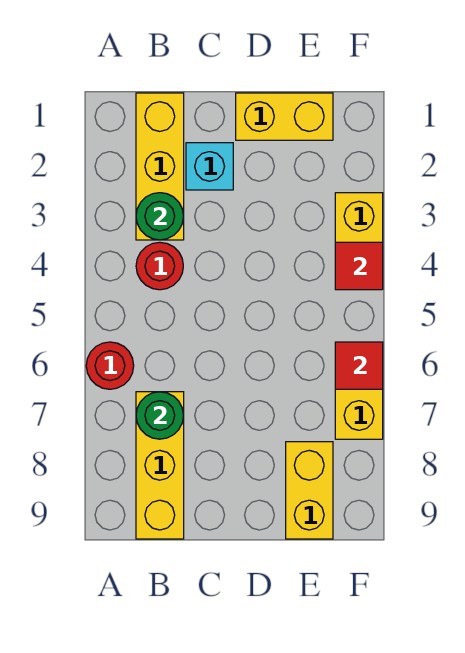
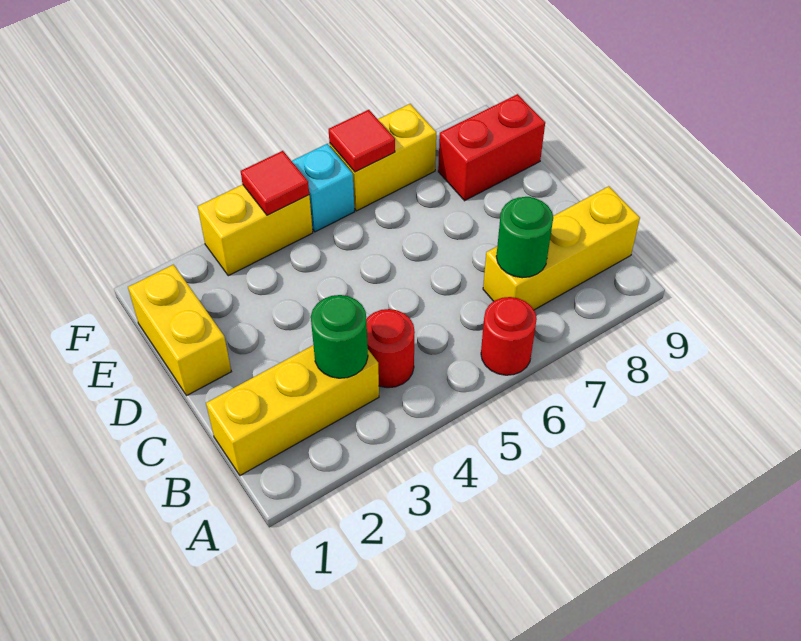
cyan brick C2 level 1 -> cyan brick F5 level 1
yellow brick E8:E9 level 1 -> red brick E8:E9 level 1

